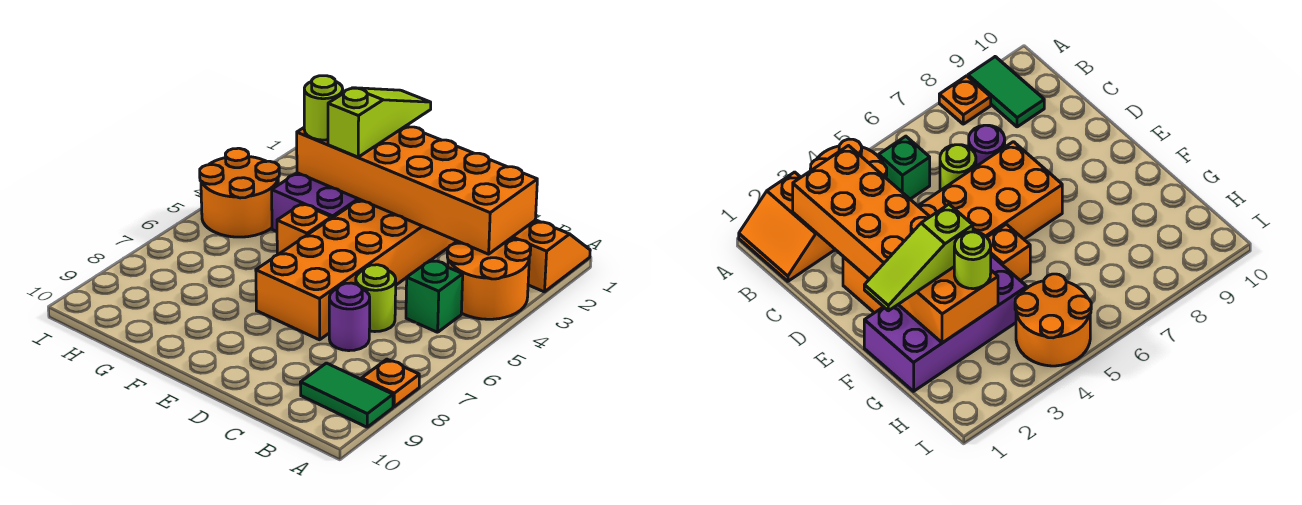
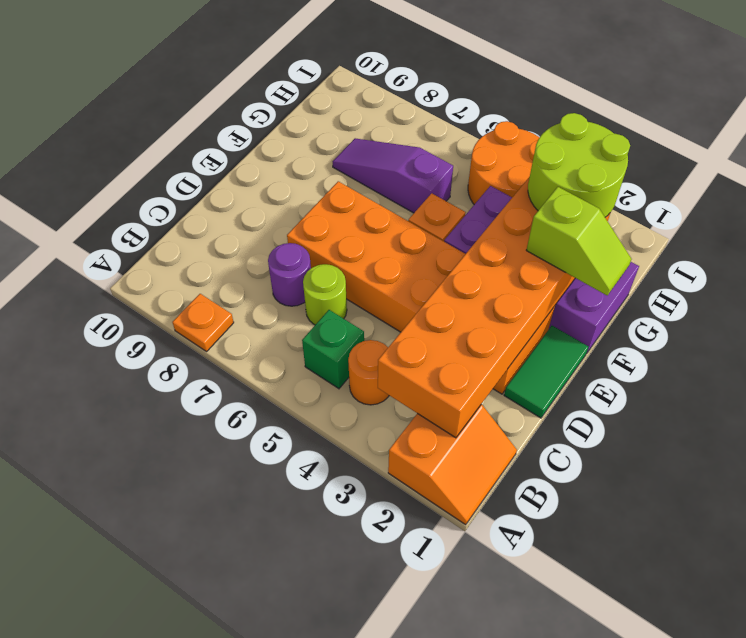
orange round brick A3:B4 level 1 -> orange round brick B4 level 1
green tile A9:B9 level 1 -> green tile D1:E1 level 1
lime slope F1:F3 level 3 top 3 -> lime slope F1:F2 level 3 top 2
lime round brick G3 level 3 -> lime round brick G2:H3 level 3
none -> purple slope G6:G8 level 1 top 6

